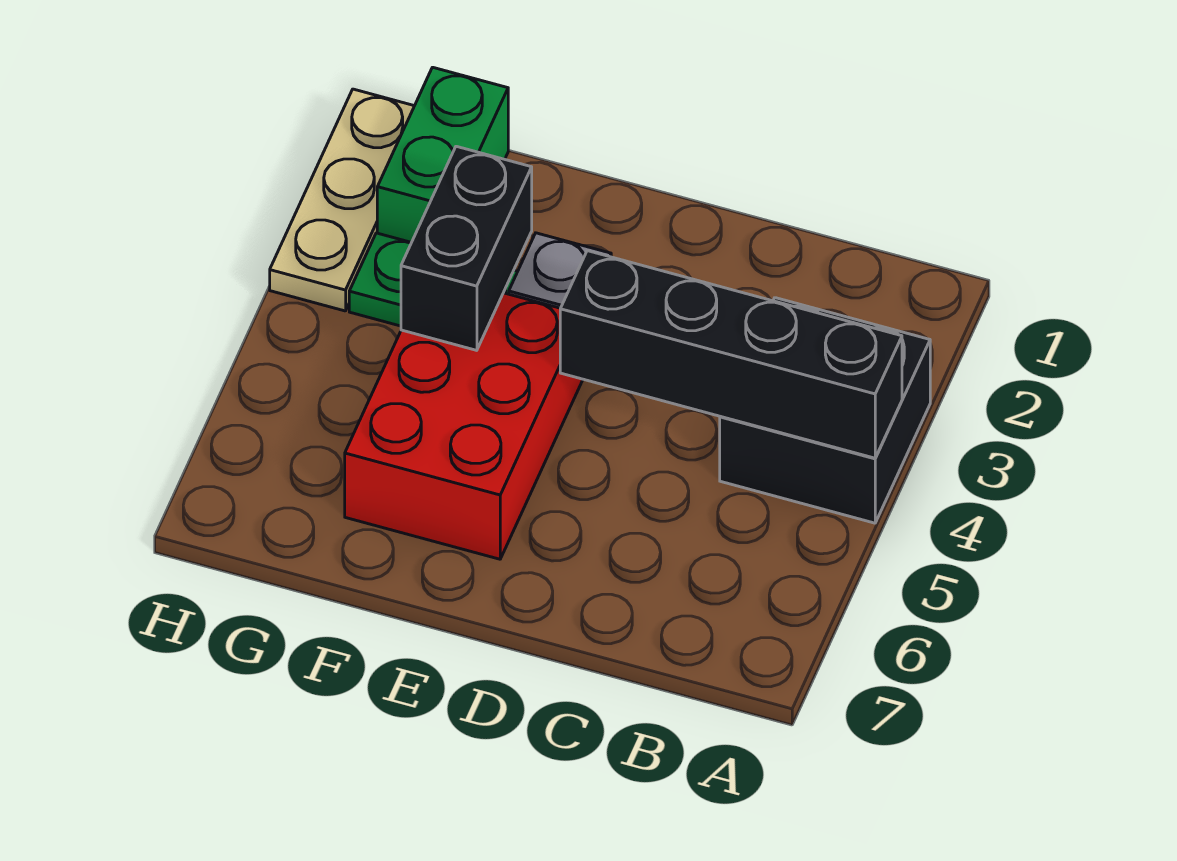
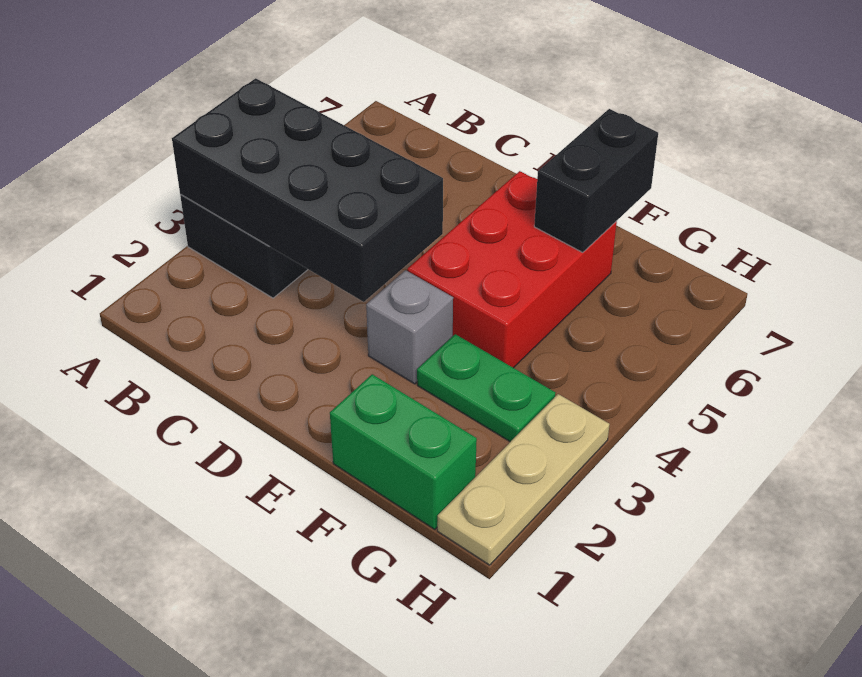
black brick A4:D4 level 2 -> black brick A3:D4 level 2
black brick F3:F4 level 2 -> black brick F6:F7 level 2
green brick G1:G2 level 1 -> green brick F1:G1 level 1

